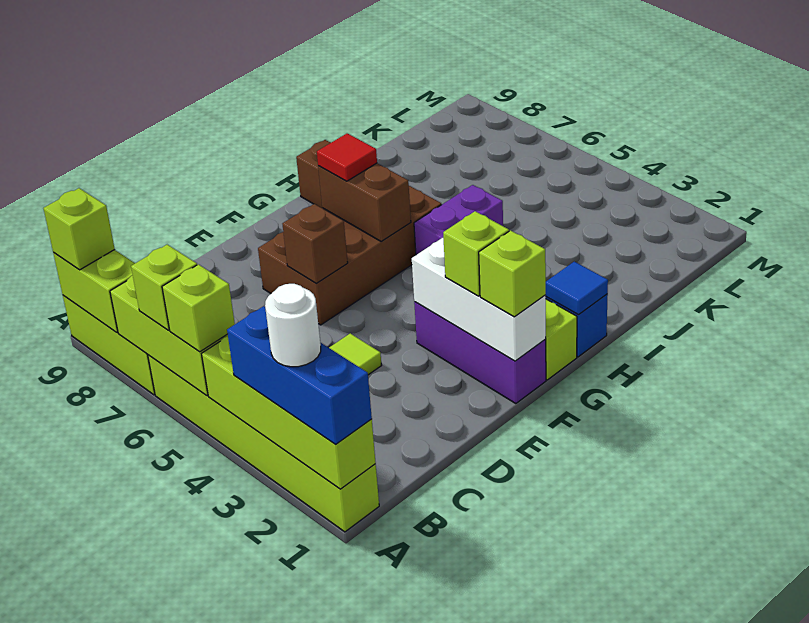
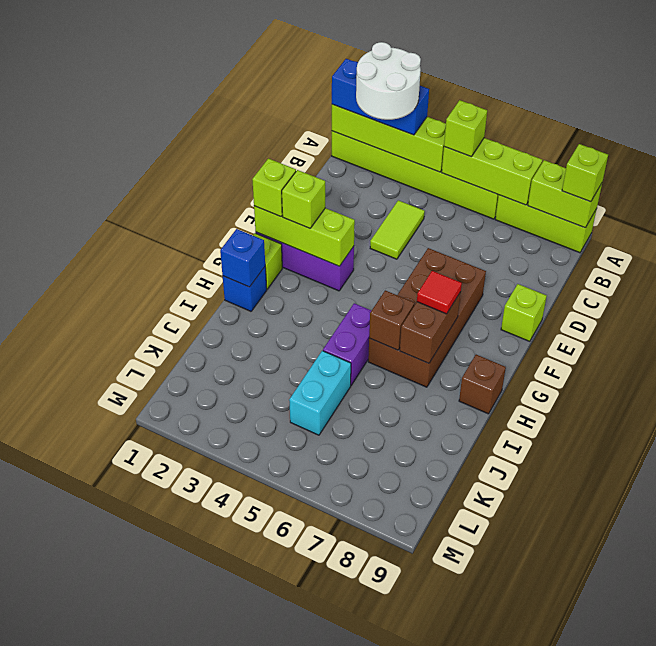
white round brick A2 level 4 -> white round brick A2:B3 level 4
lime brick A6 level 3 -> lime brick E9 level 1
brown brick E6 level 2 -> brown brick H6 level 2
white brick F1:F3 level 2 -> lime brick F1:F3 level 2
brown brick G6:G7 level 2 -> brown brick G7:H7 level 2
blue tile H1 level 2 -> blue brick H1 level 2
none -> cyan brick J5:K5 level 1

